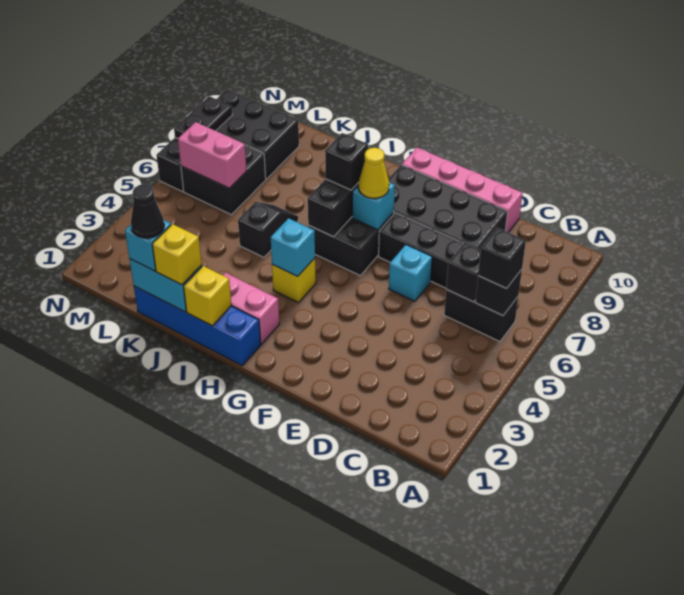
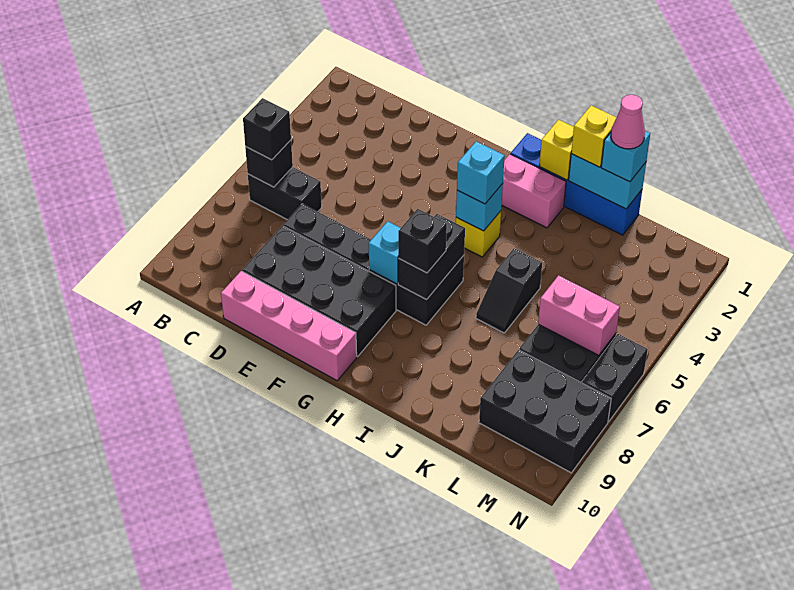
black brick C6 level 2 -> none
cyan brick E6 level 1 -> cyan brick H4 level 3
yellow cone G7 level 3 -> none
black cone K1 level 4 -> pink cone K1 level 4
black plate N7:N8 level 2 -> none

